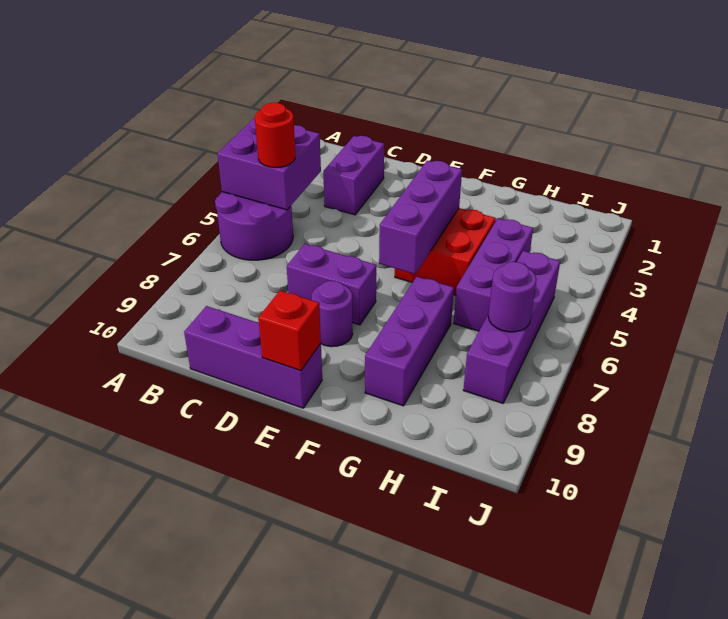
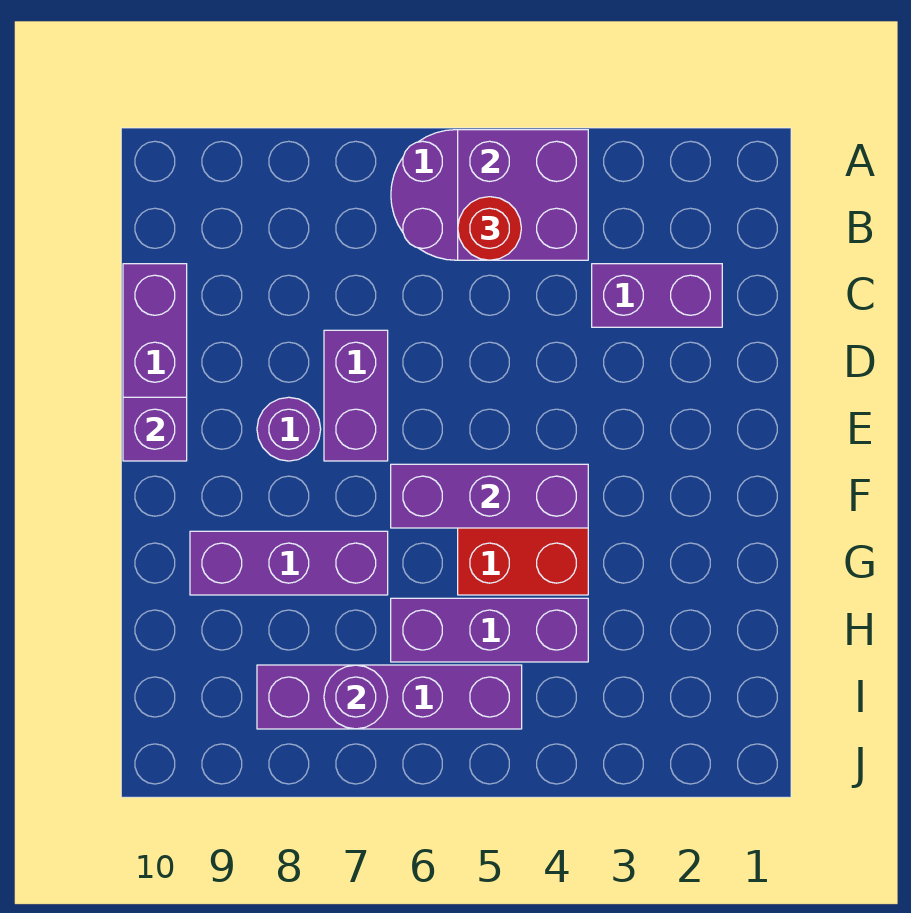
red brick E10 level 2 -> purple brick E10 level 2

